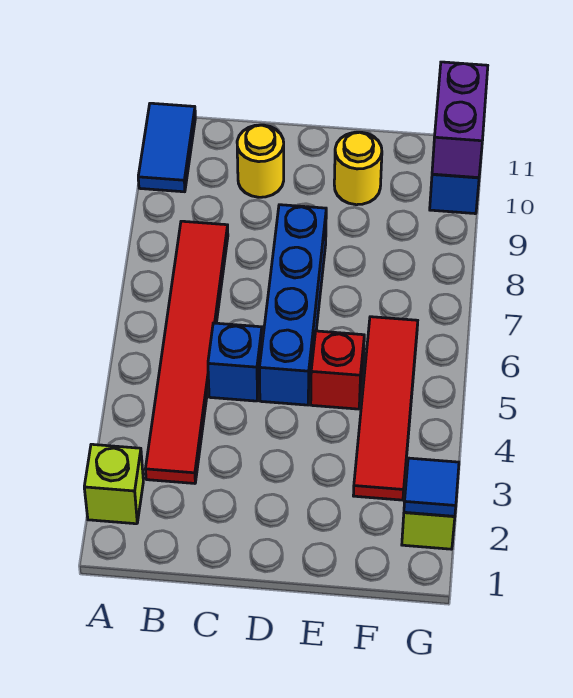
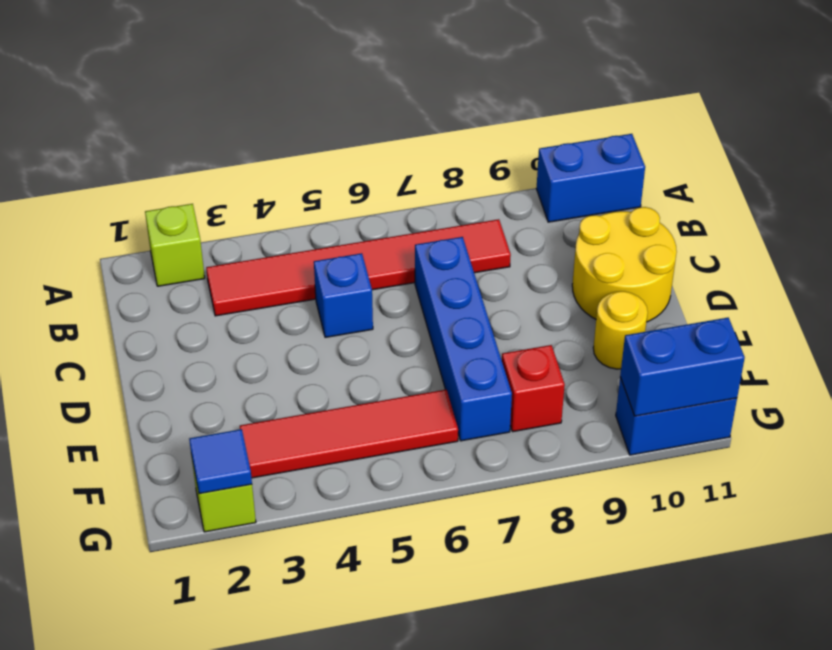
blue tile A10:A11 level 1 -> blue brick A10:A11 level 1
yellow round brick C10 level 1 -> yellow round brick C10:D11 level 1
blue brick D5:D8 level 1 -> blue brick C7:F7 level 1
red brick E5 level 1 -> red brick F8 level 1
purple brick G10:G11 level 2 -> blue brick G10:G11 level 2

